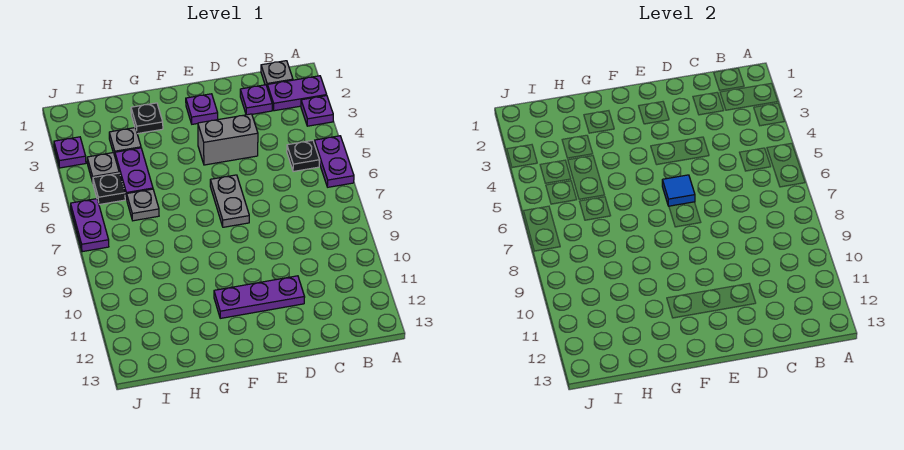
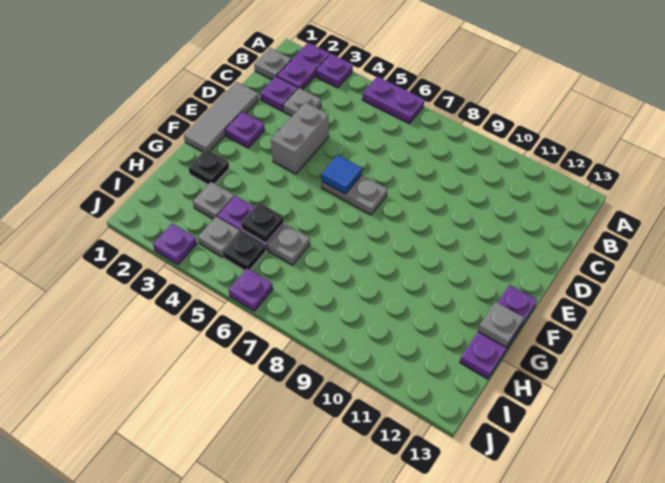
black plate B5 level 1 -> black plate H5 level 2
none -> grey plate C3 level 1
none -> grey tile D1:F1 level 1
purple plate D11:F11 level 1 -> purple plate F13:H13 level 1
none -> grey plate G13 level 2
purple plate J6:J7 level 1 -> purple plate J6 level 1

